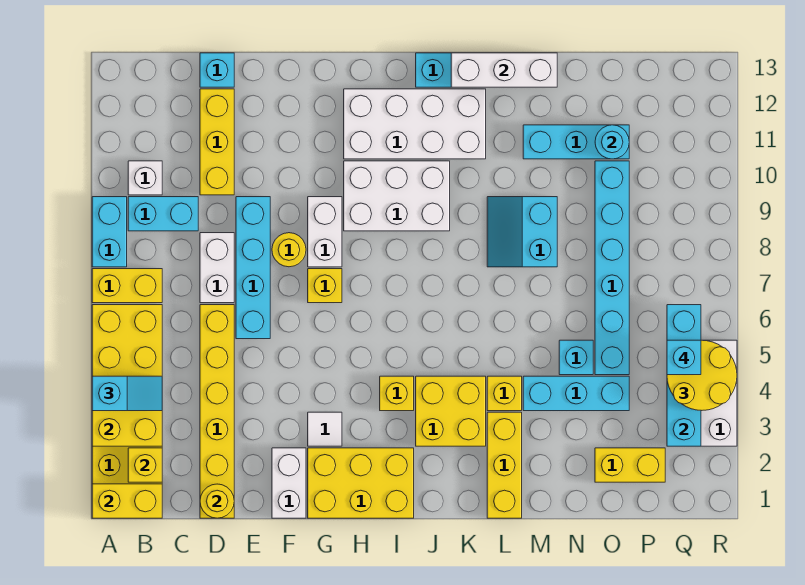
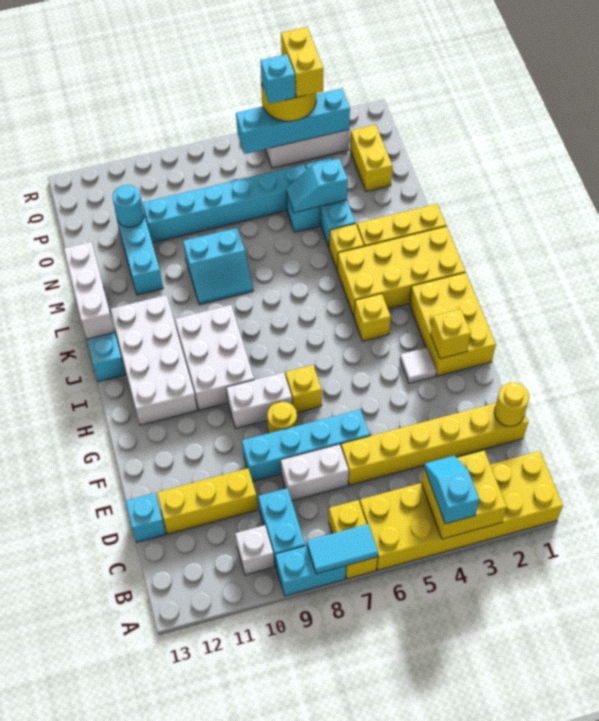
yellow brick A1:B1 level 2 -> yellow brick Q4:R4 level 4
none -> cyan tile A7:A8 level 2
yellow brick B2 level 2 -> yellow brick G2 level 2
white brick F1:F2 level 1 -> none
yellow brick J3:K4 level 1 -> yellow brick J1:K4 level 1
none -> cyan slope N4:N5 level 2 top 4

